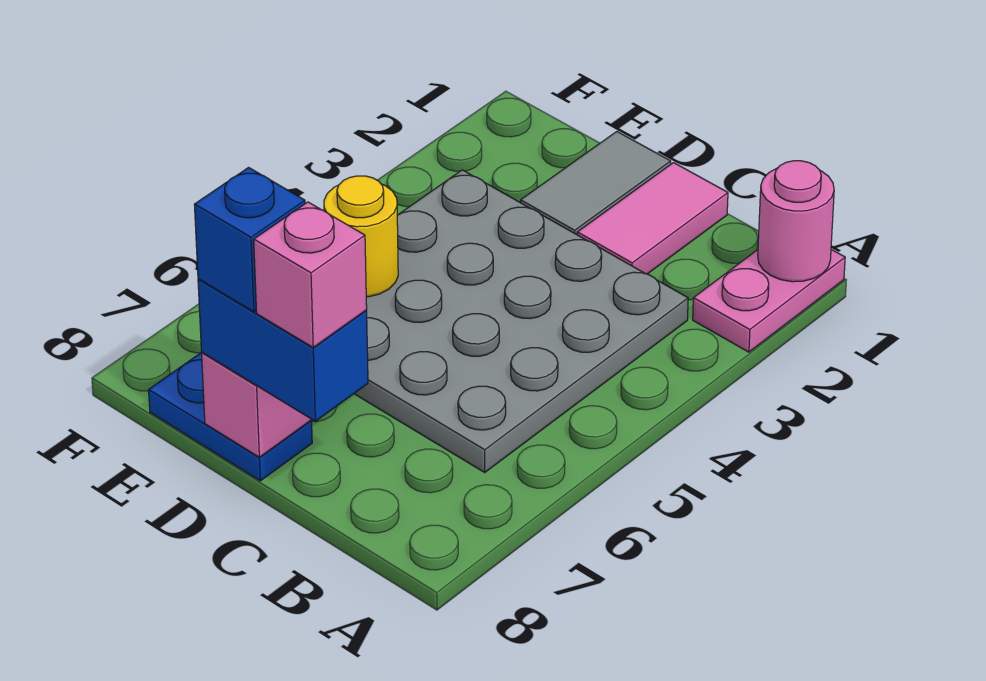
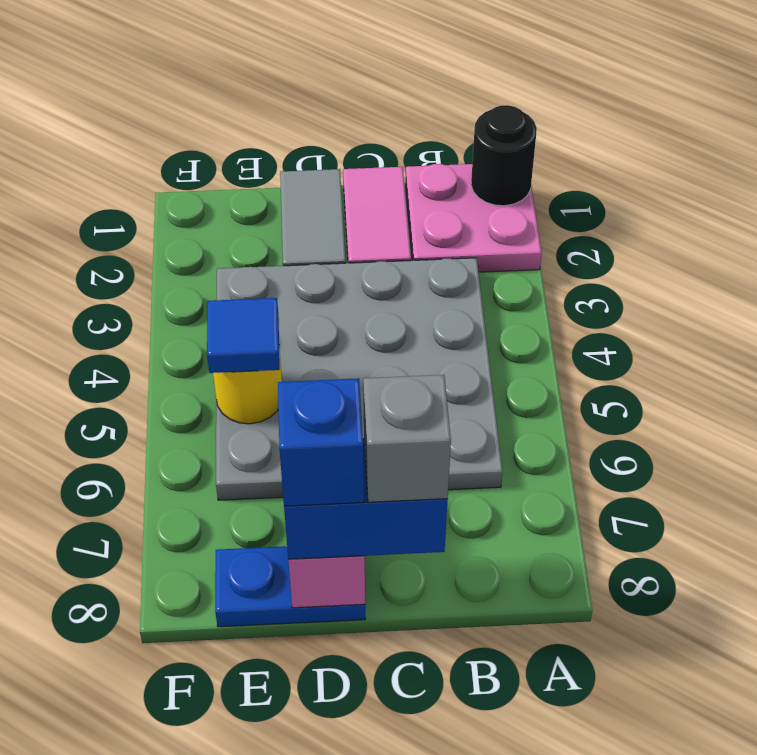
pink plate A1:A2 level 1 -> pink plate A1:B2 level 1
pink round brick A1 level 2 -> black round brick A1 level 2
pink brick C8 level 4 -> grey brick C8 level 4
none -> blue tile E5 level 3

